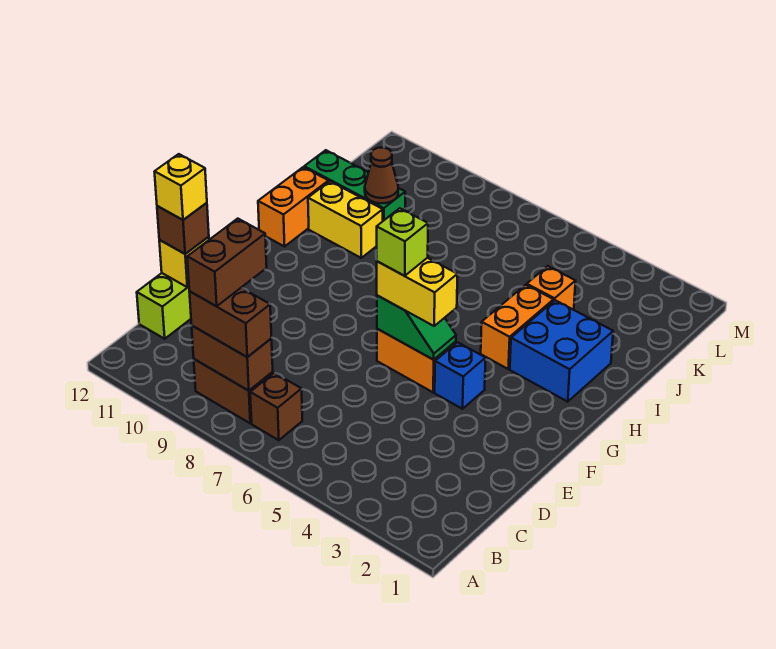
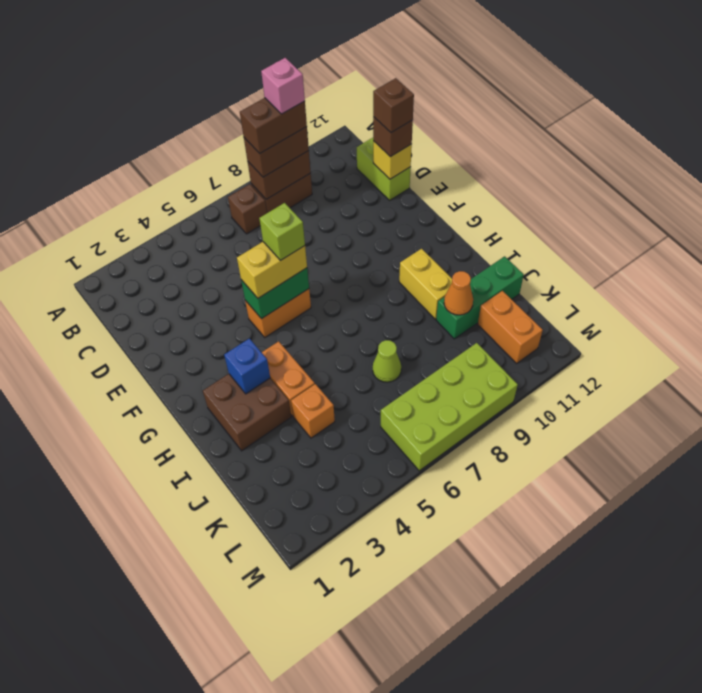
brown brick B9:C9 level 4 -> brown brick B8:B9 level 4
none -> pink brick B9 level 5
yellow brick D12 level 4 -> brown brick D12 level 4
blue brick F4 level 1 -> blue brick H3 level 2
green slope F5:F6 level 2 top 6 -> green brick F5:F6 level 2
blue brick H2:I3 level 1 -> brown brick H2:I3 level 1
orange brick H12:I12 level 1 -> orange brick K11:L11 level 1
yellow brick I10:I11 level 1 -> yellow brick H10:I10 level 1
none -> lime cone J7 level 1
brown cone J10 level 2 -> orange cone J10 level 2
none -> lime brick L6:M9 level 1

